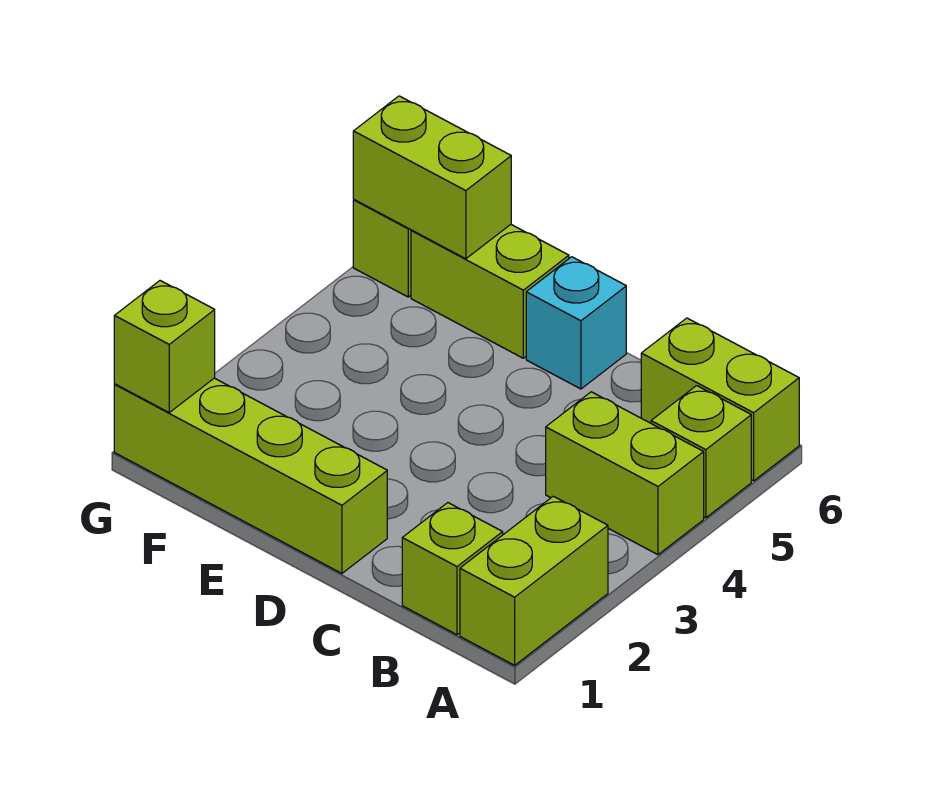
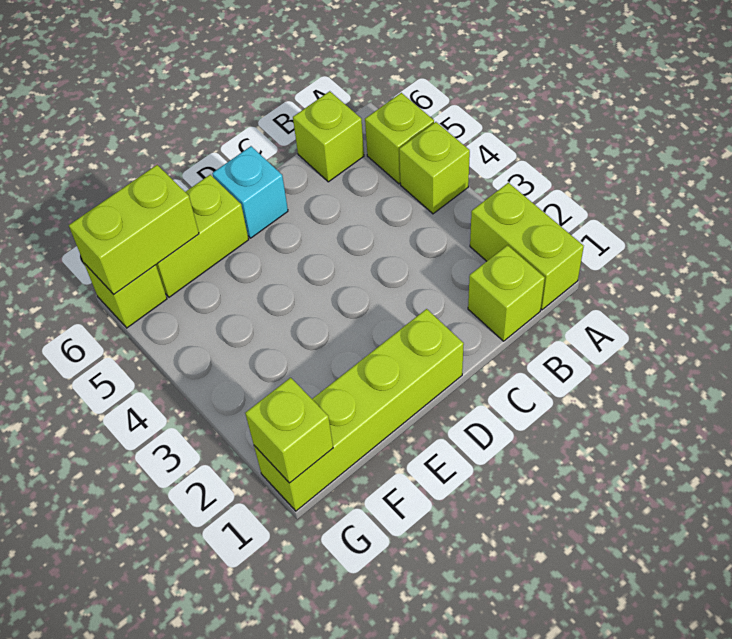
lime brick A4:B4 level 1 -> lime brick A4 level 1
lime brick A6:B6 level 1 -> lime brick B6 level 1

